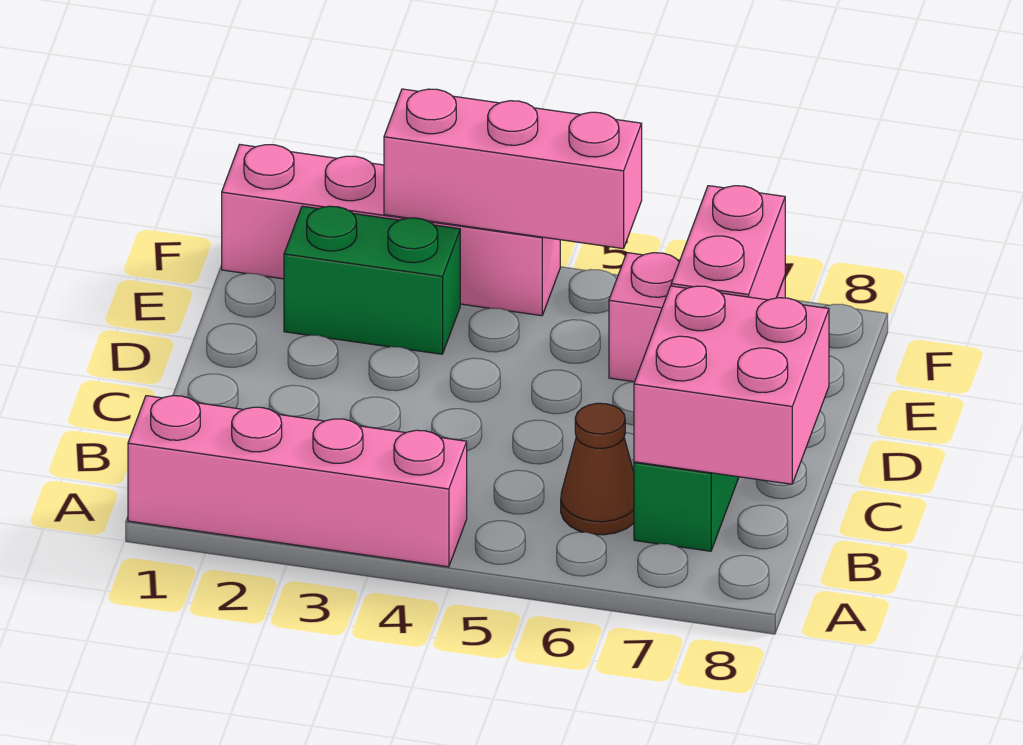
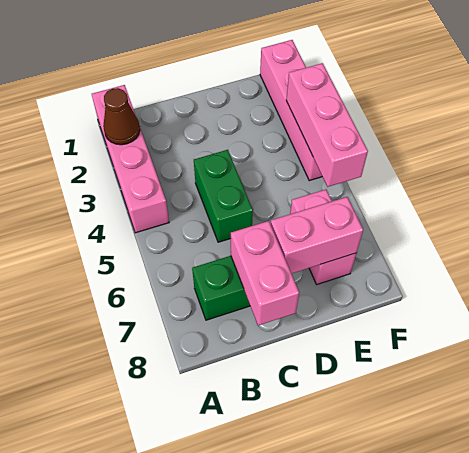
brown cone B6 level 1 -> brown cone A2 level 2
pink brick B7:C8 level 2 -> pink brick C7:C8 level 2
green brick E2:E3 level 1 -> green brick C4:C5 level 1

